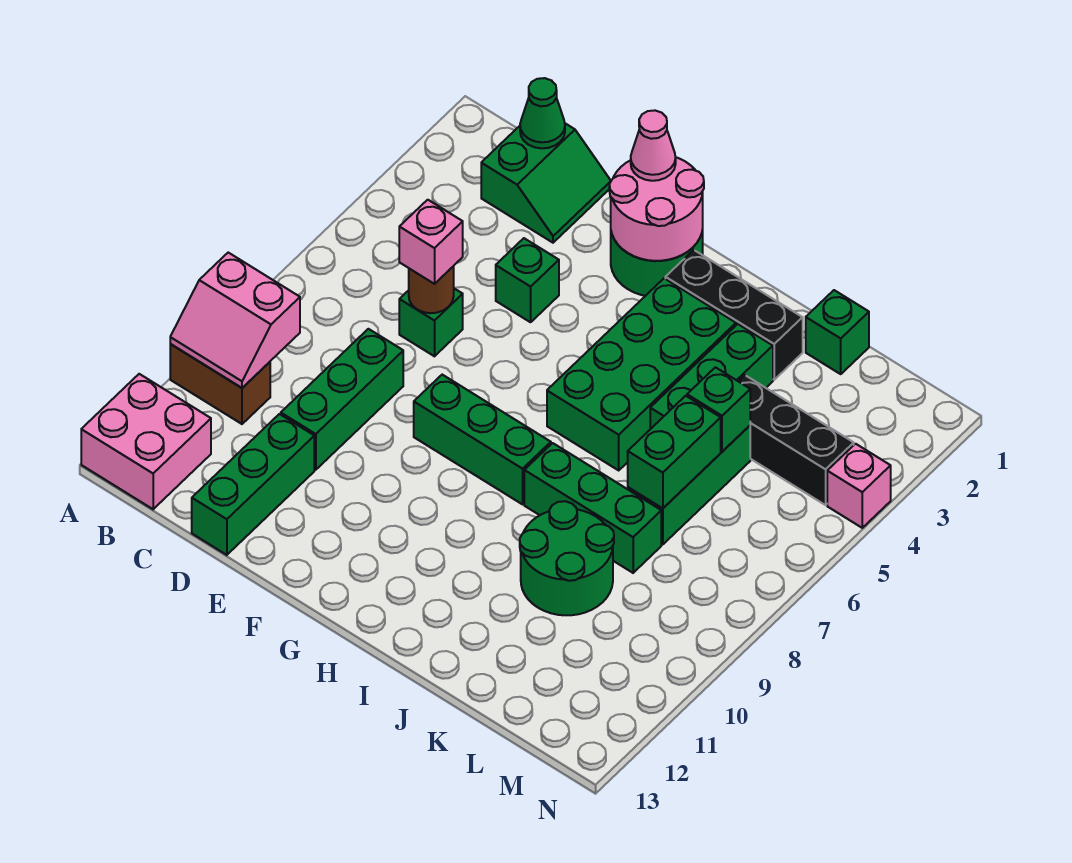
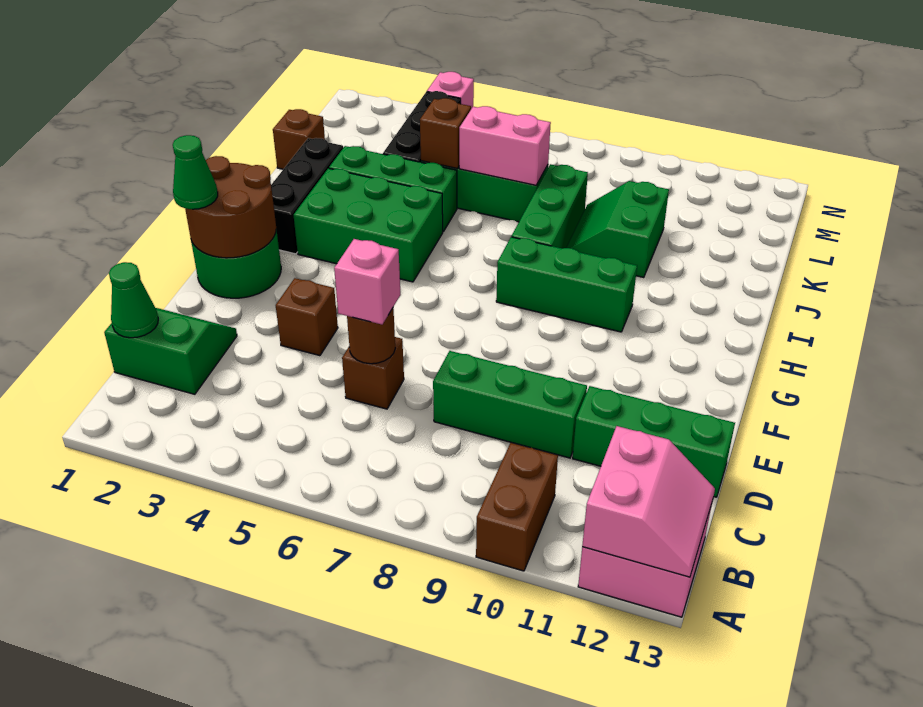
pink slope A9:B10 level 2 top 9 -> pink slope A12:B13 level 2 top 12
green brick D6 level 1 -> brown brick D6 level 1
green brick E4 level 1 -> brown brick E4 level 1
pink round brick F1:G2 level 2 -> brown round brick F1:G2 level 2
pink cone F1 level 3 -> green cone F1 level 3
green brick F8:H8 level 1 -> green brick H8:H10 level 1
green brick H3:I6 level 1 -> green brick H3:I5 level 1
green round brick J9:K10 level 1 -> green slope J9:K10 level 1 top 10
green brick K1 level 1 -> brown brick K1 level 1
green brick K5 level 2 -> brown brick K5 level 2
green brick K6:K7 level 2 -> pink brick K6:K7 level 2

